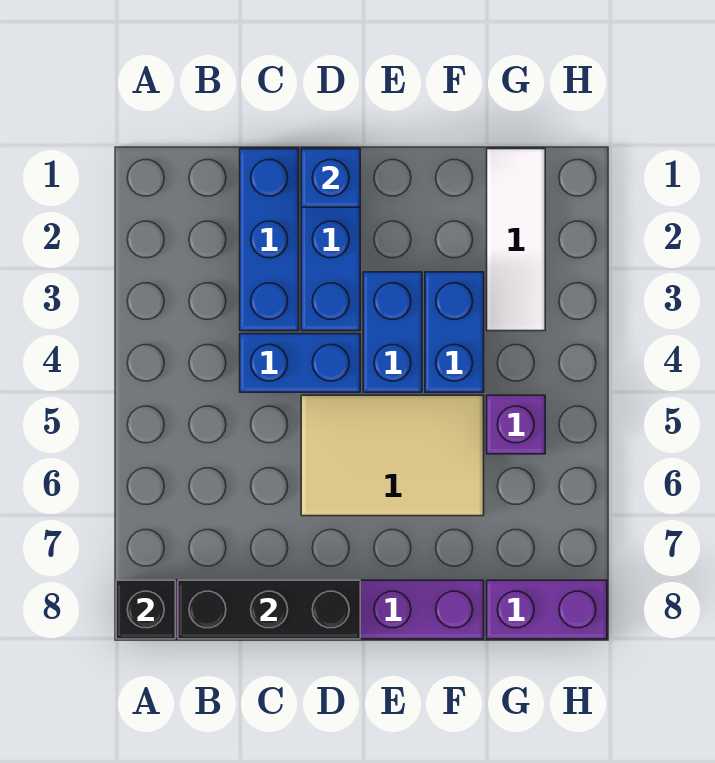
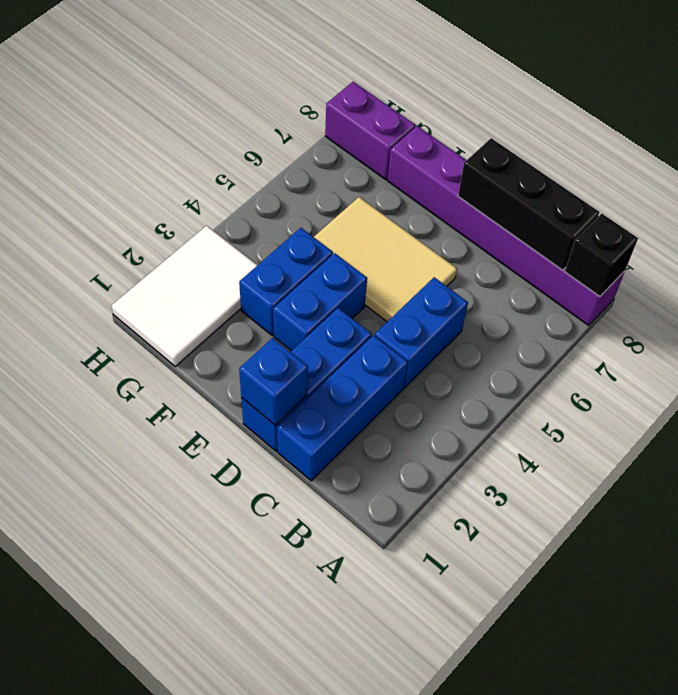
blue brick C4:D4 level 1 -> blue brick C4:C5 level 1
white tile G1:G3 level 1 -> white tile G1:H3 level 1
purple brick G5 level 1 -> none

